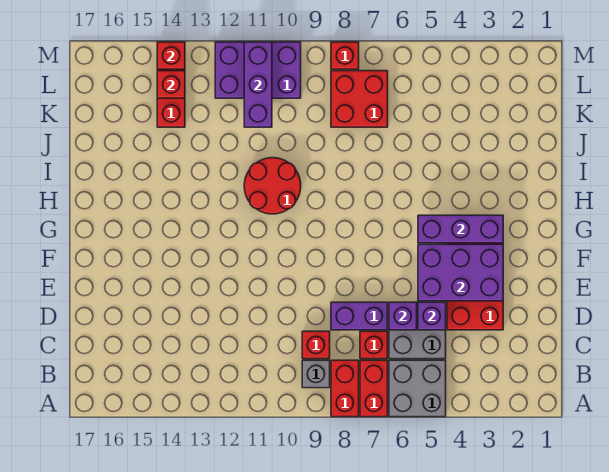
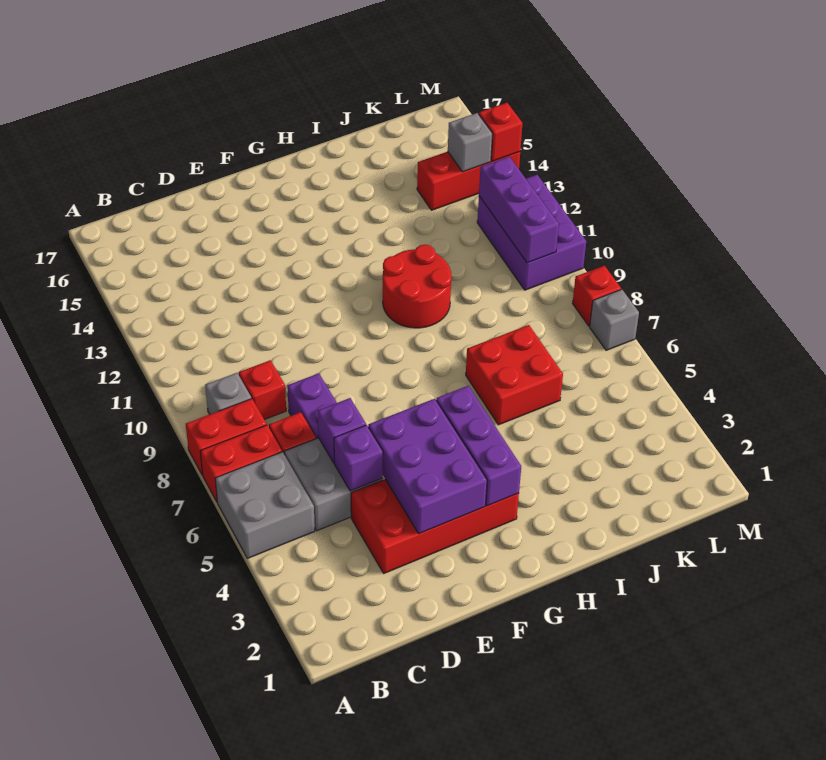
red brick K7:L8 level 1 -> red brick I6:J7 level 1
purple brick K11:M11 level 2 -> purple brick L10:L12 level 2
red brick L14 level 2 -> grey brick L14 level 2
none -> grey brick M7 level 1

